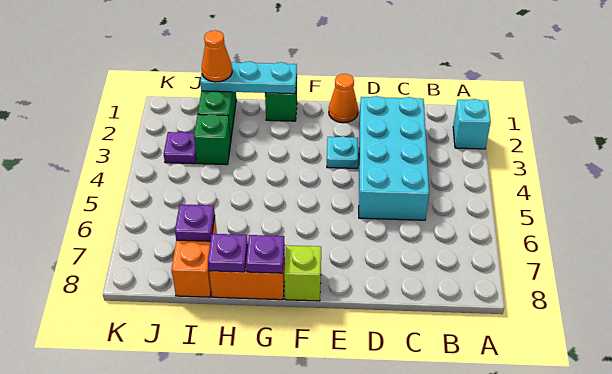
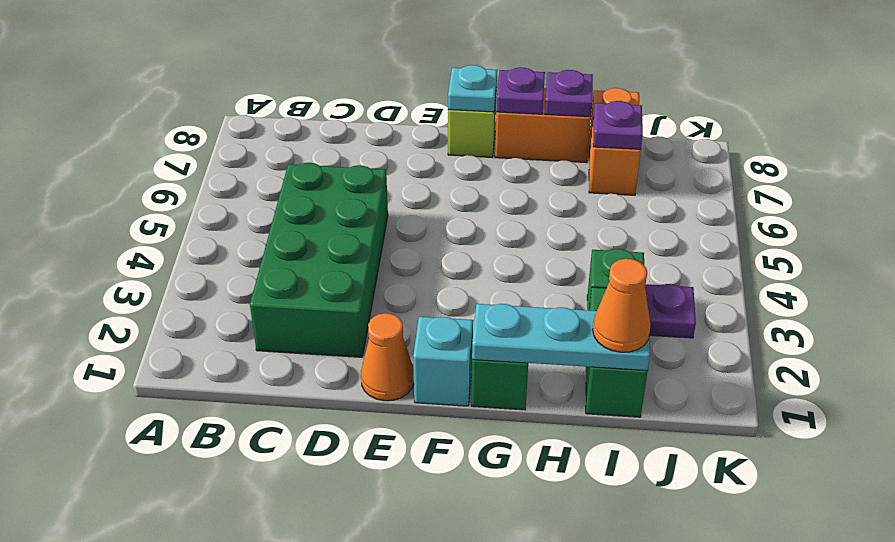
cyan brick A2 level 1 -> cyan brick F1 level 1
cyan brick C2:D5 level 1 -> green brick C2:D5 level 1
cyan plate E3 level 1 -> cyan plate F8 level 2

